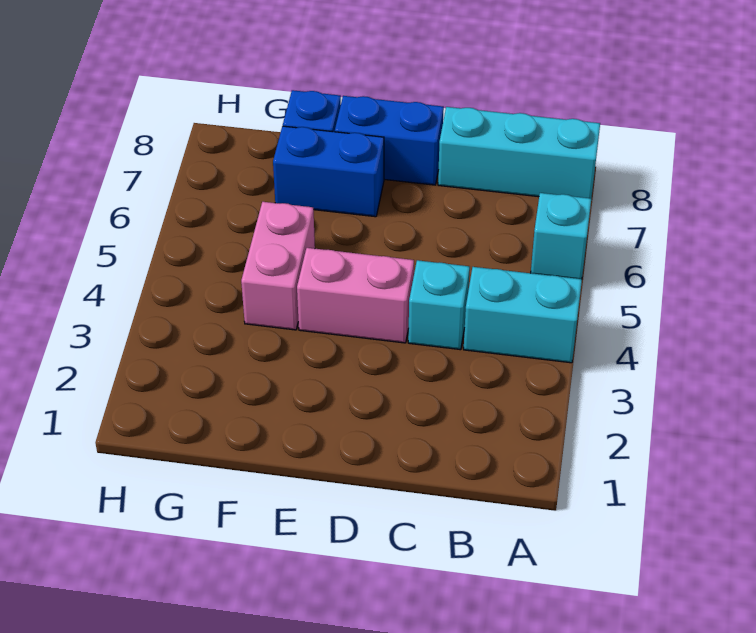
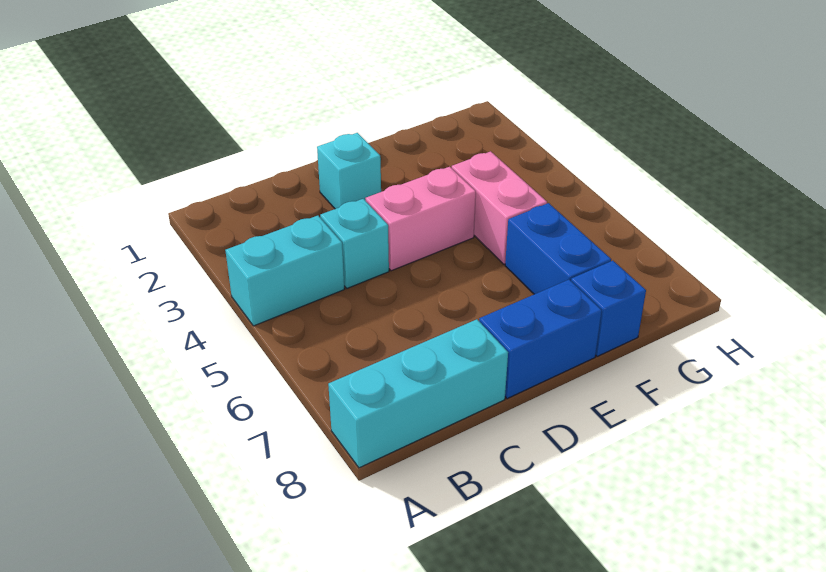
cyan brick A6 level 1 -> cyan brick D2 level 1
blue brick E7:F7 level 1 -> blue brick F6:F7 level 1

